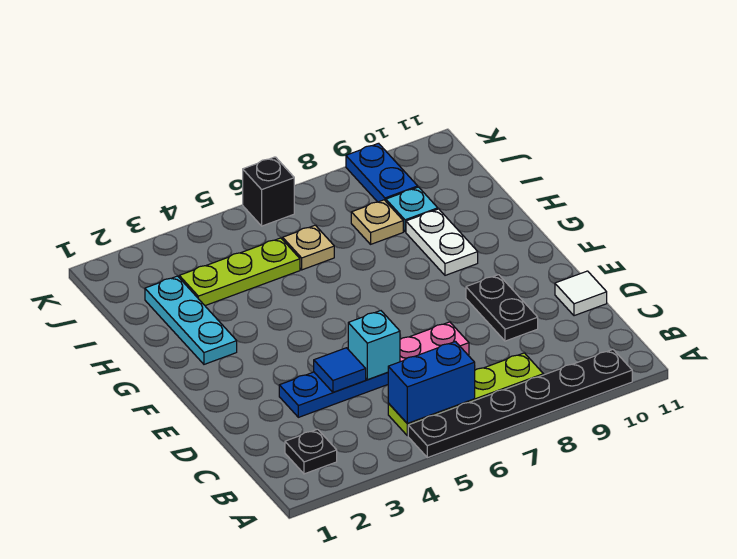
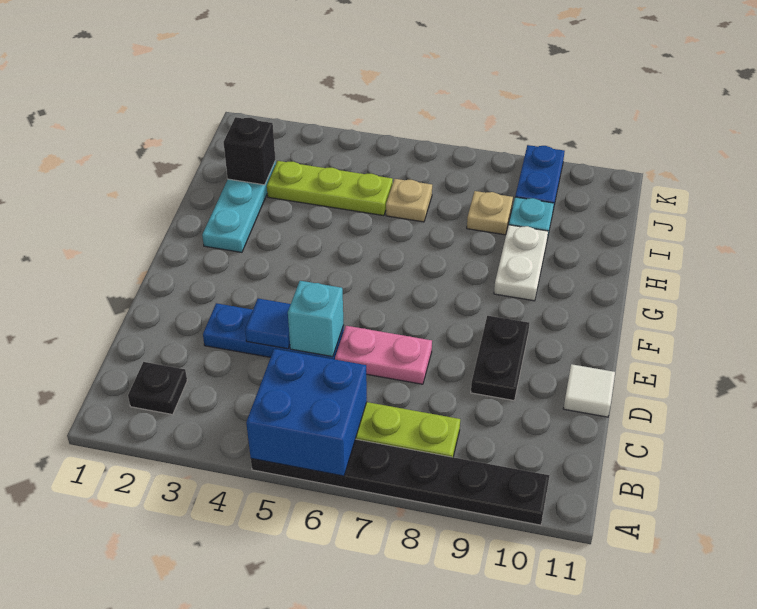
blue brick B5:B6 level 2 -> blue brick A5:B6 level 2
black brick K6 level 1 -> black brick I2 level 2

